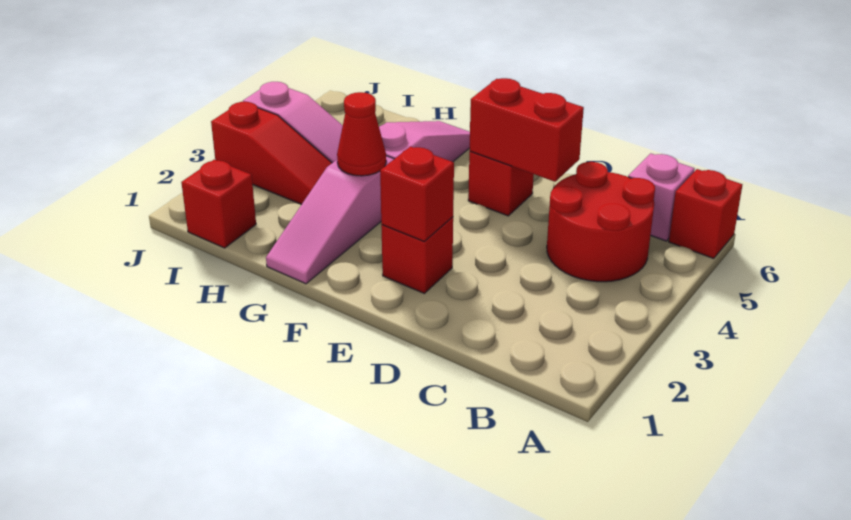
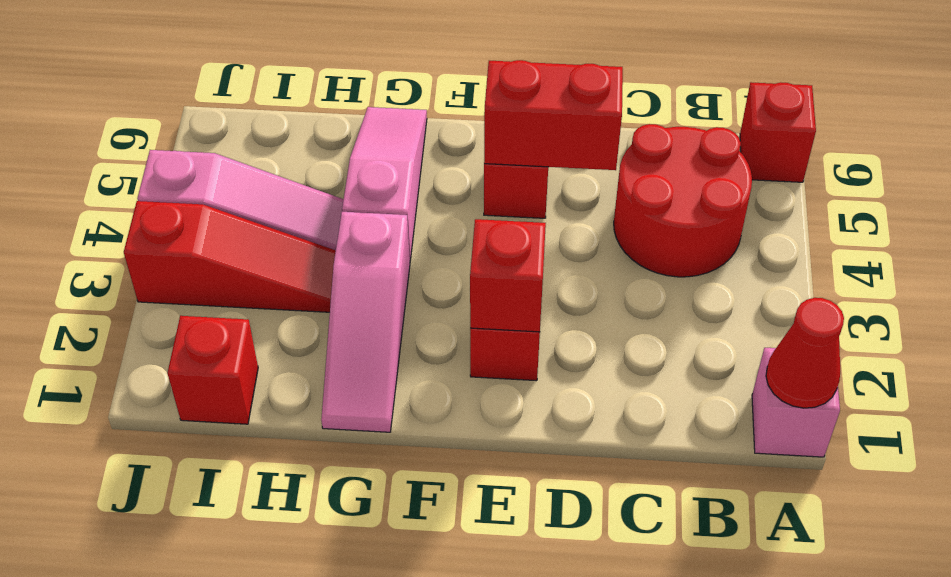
pink brick B6 level 1 -> pink brick A1 level 1
red cone G3 level 2 -> red cone A1 level 2

